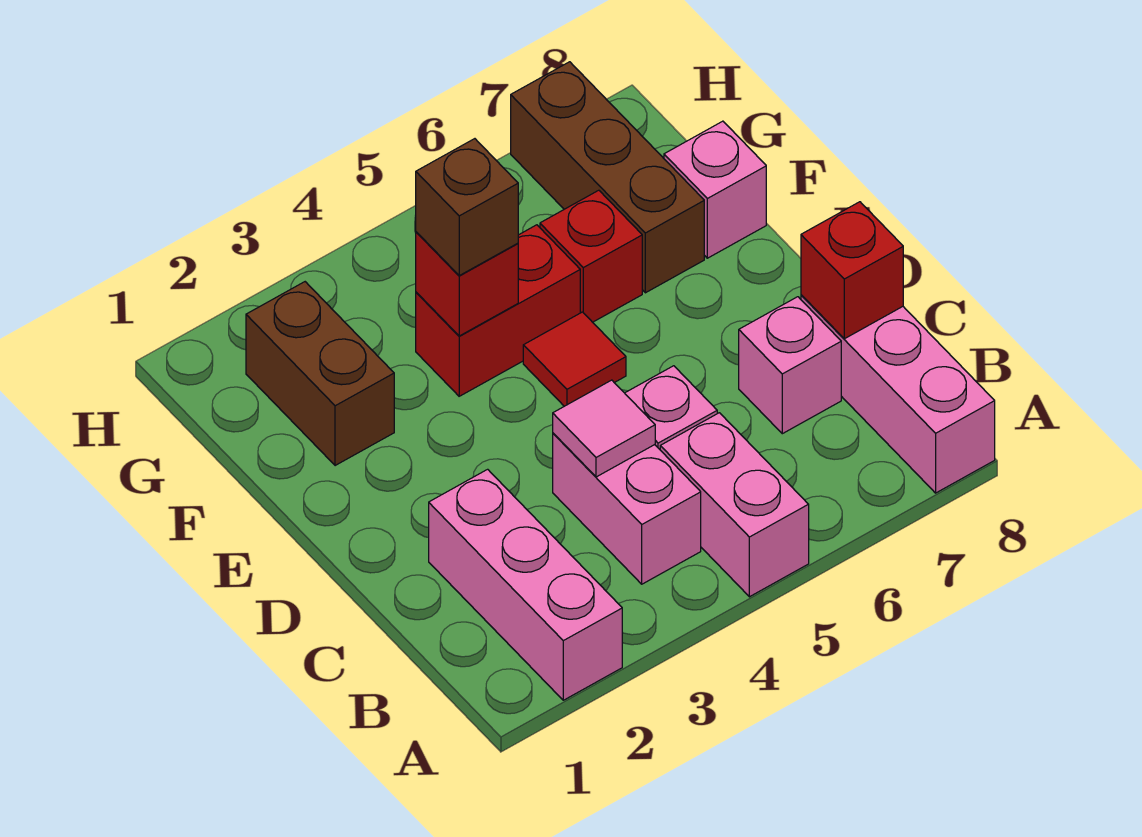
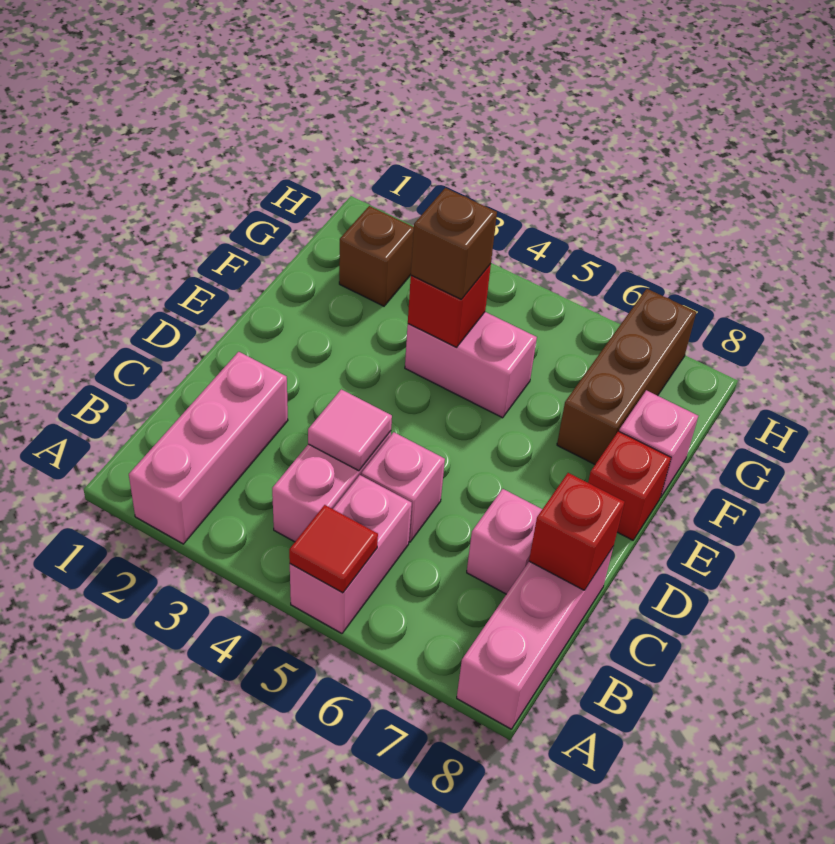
red tile E5 level 1 -> red tile A5 level 2
brown brick F2:G2 level 1 -> brown brick G2 level 1
red brick F4:F5 level 1 -> pink brick F4:F5 level 1
red brick F6 level 1 -> red brick E8 level 1

